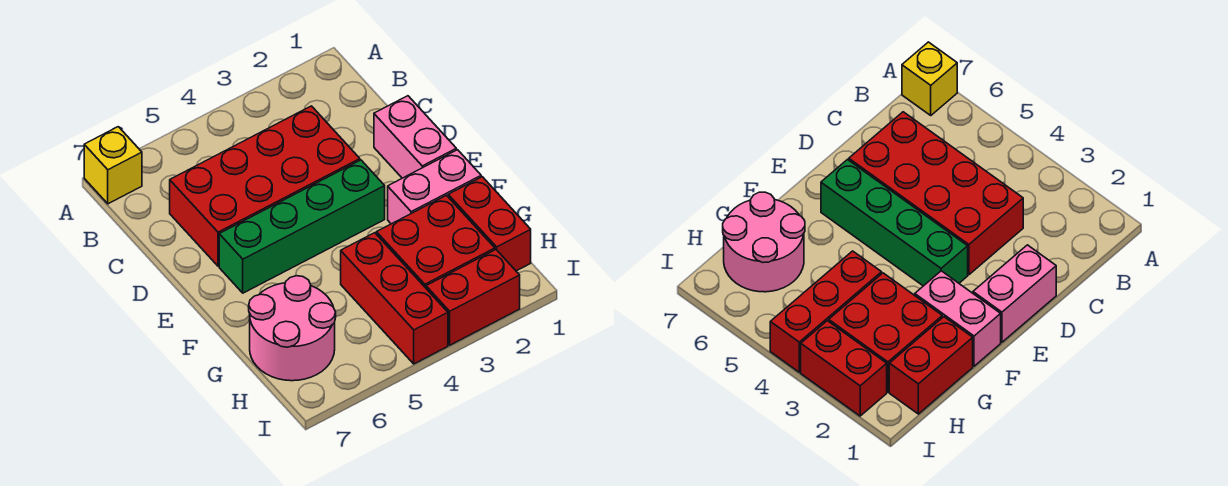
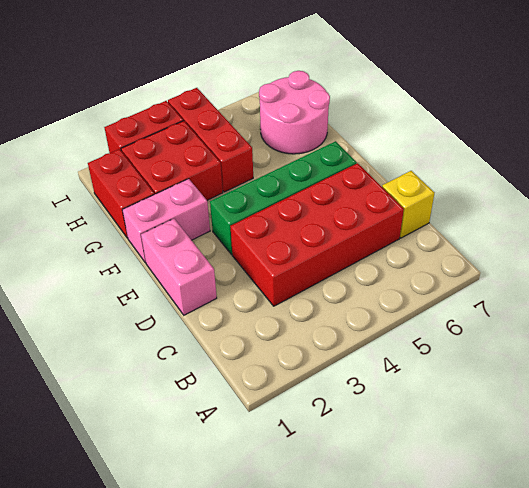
yellow brick A7 level 1 -> yellow brick C7 level 1

